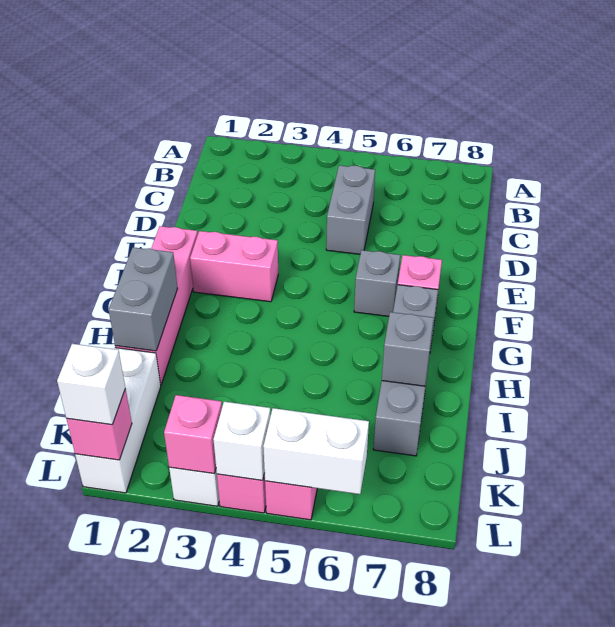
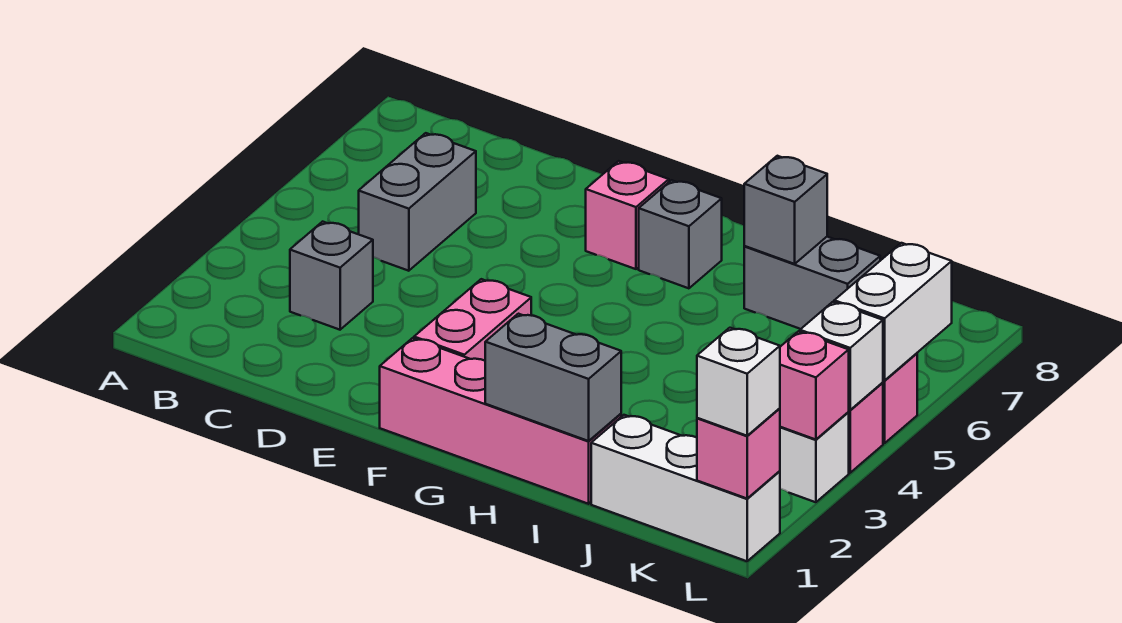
grey brick C5:D5 level 1 -> grey brick C5:C6 level 1
grey brick F6 level 1 -> grey brick C3 level 1

